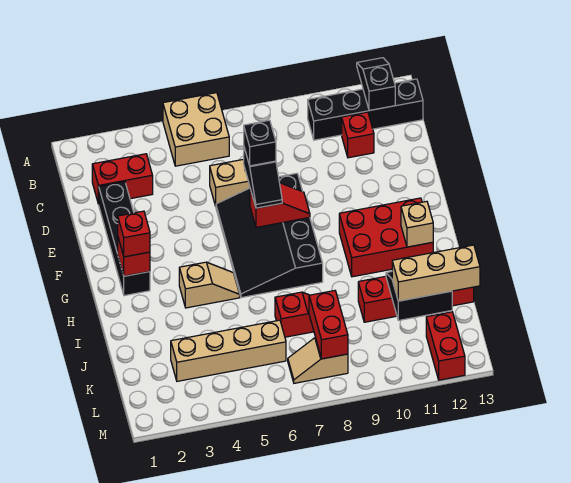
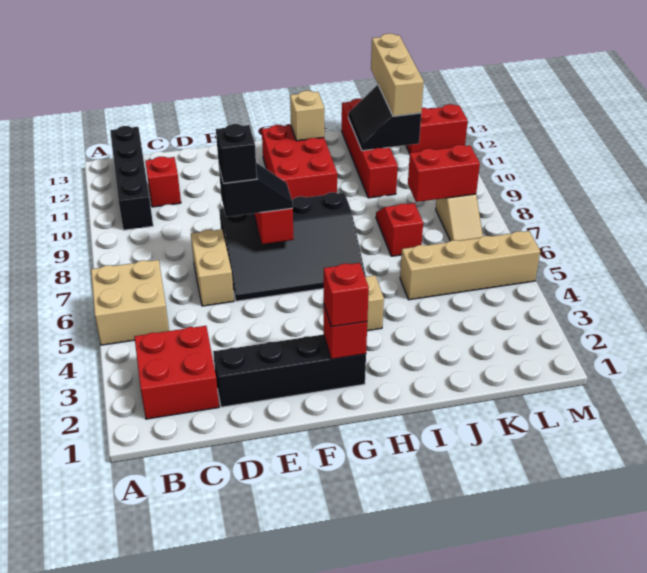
black slope A12:B12 level 2 top B -> none
red brick C2:C3 level 1 -> red brick B2:C3 level 1
tan brick K3:K6 level 1 -> tan brick J5:M5 level 1

